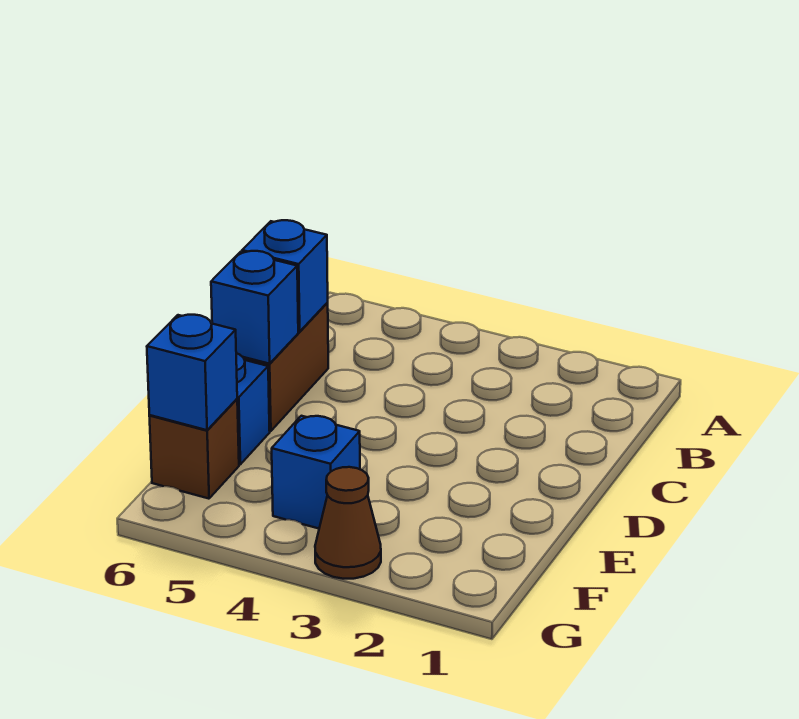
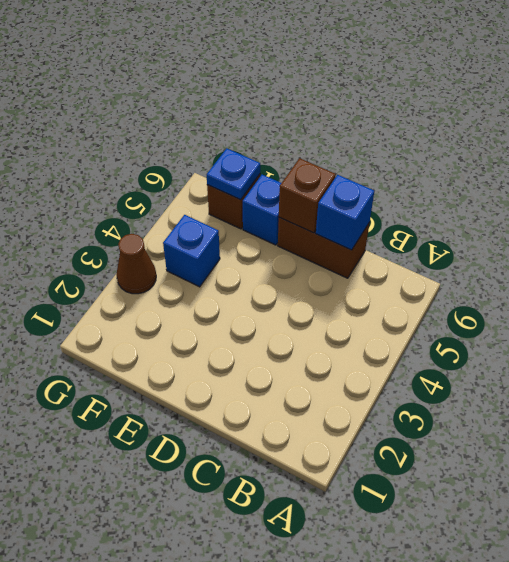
blue brick D6 level 2 -> brown brick D6 level 2
blue brick F6 level 2 -> blue plate F6 level 2

